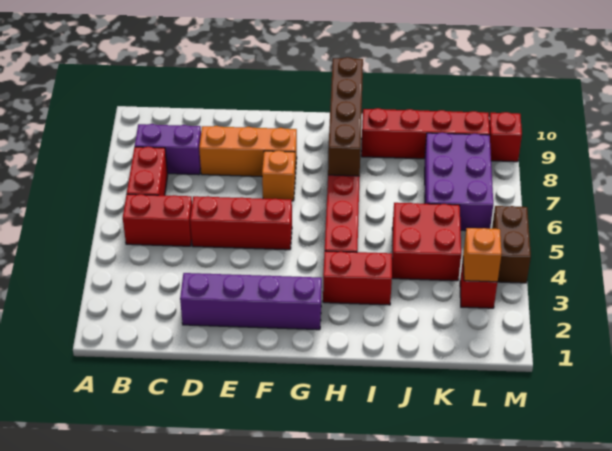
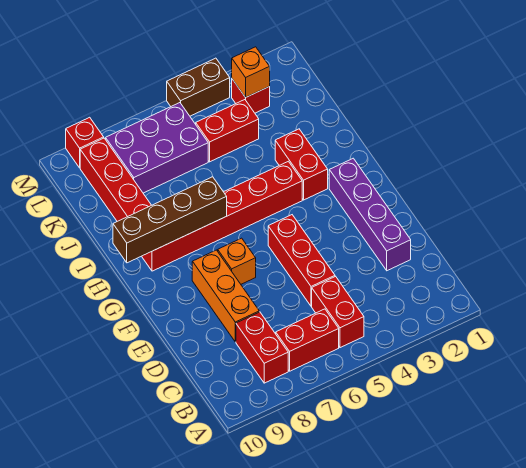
purple brick B8:C8 level 1 -> red brick B8:C8 level 1
red brick J4:K5 level 1 -> red brick K4:K5 level 1

